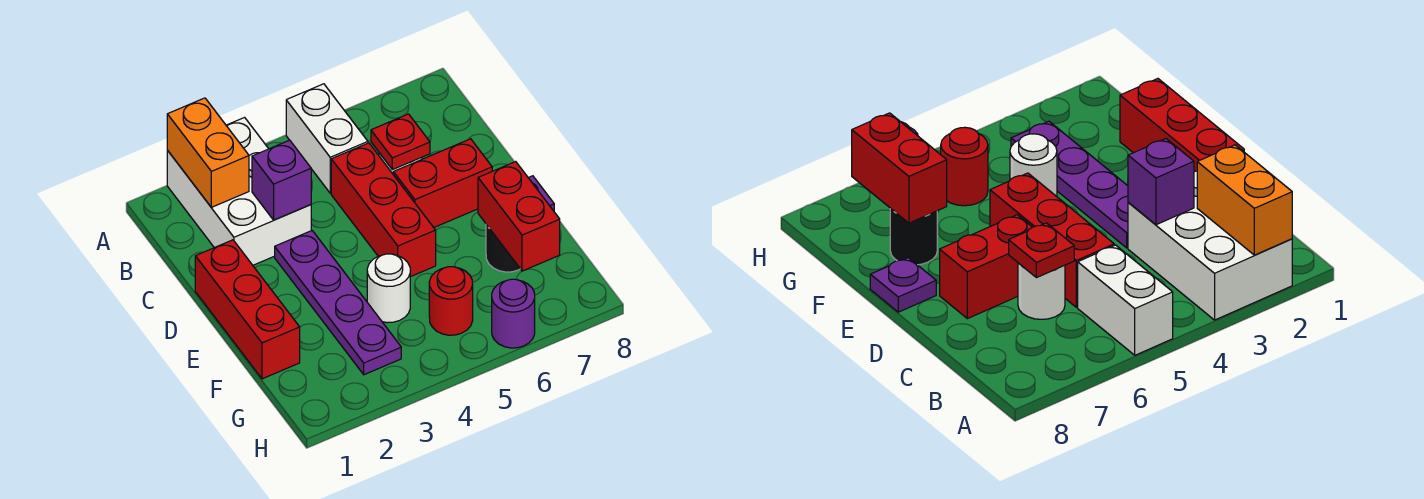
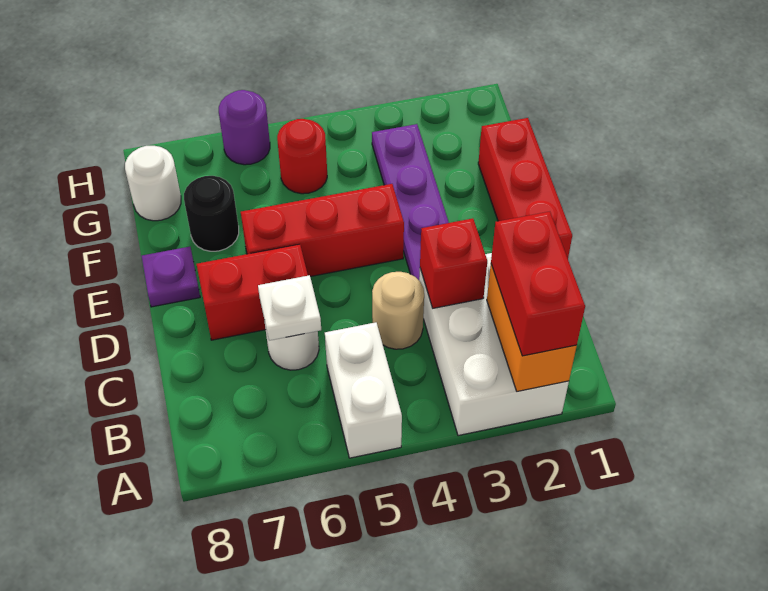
purple brick C3 level 2 -> red brick C3 level 2
none -> tan round brick C4 level 1
red brick C5:E5 level 1 -> red brick E4:E6 level 1
red plate C6 level 2 -> white plate C6 level 2
white round brick F4 level 1 -> white round brick G8 level 1
red brick F7:G7 level 2 -> red brick A2:B2 level 3

